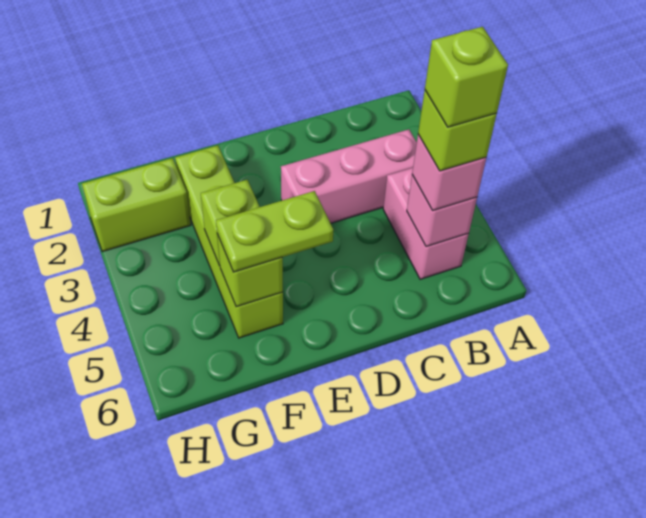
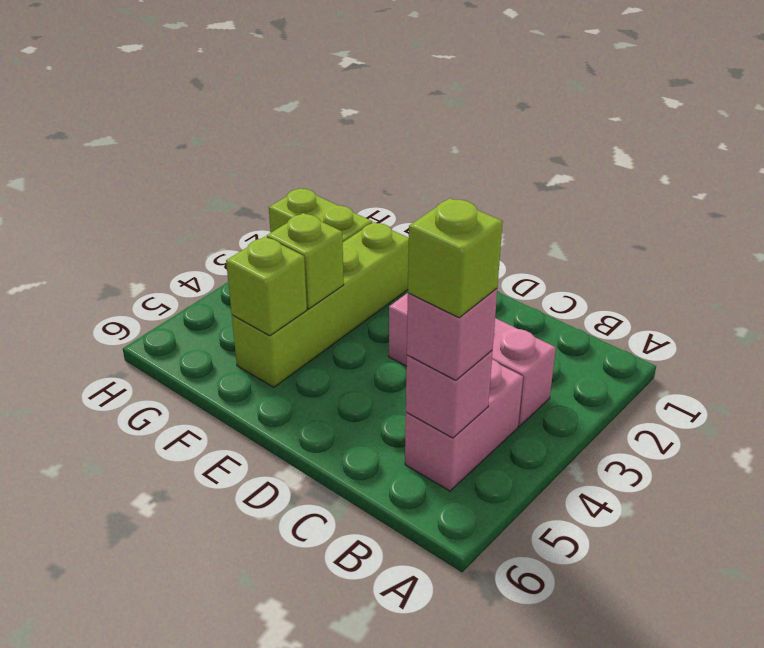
lime brick B5 level 5 -> none
lime plate E5:F5 level 3 -> none

